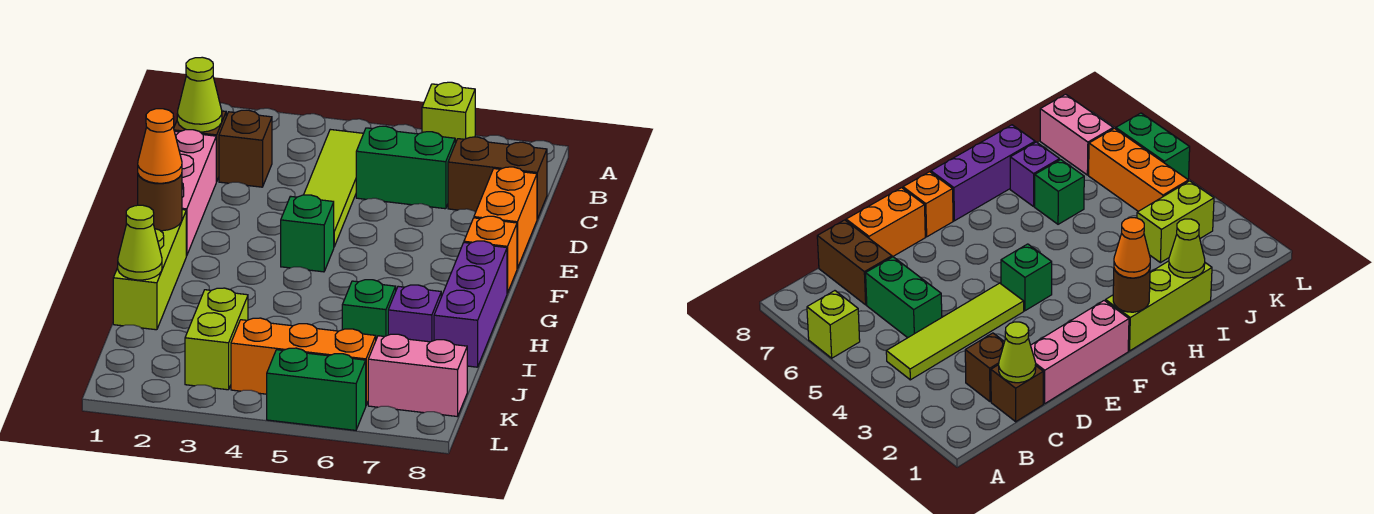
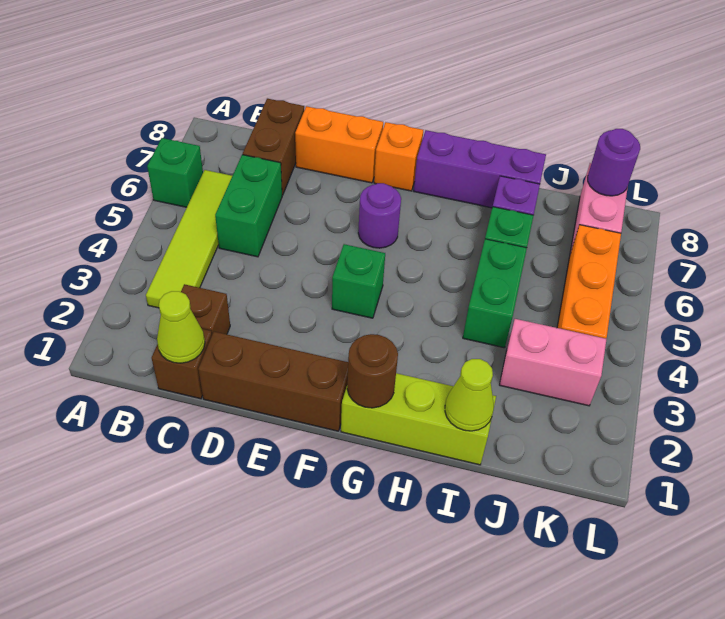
lime brick A6 level 1 -> green brick A6 level 1
lime tile B4:E4 level 1 -> lime tile B3:B6 level 1
pink brick D1:F1 level 1 -> brown brick D1:F1 level 1
none -> purple round brick F6 level 1
orange cone G1 level 3 -> none
lime brick J3:K3 level 1 -> pink brick J3:K3 level 1
none -> purple round brick K8 level 2
green brick L5:L6 level 1 -> green brick I4:I5 level 1

